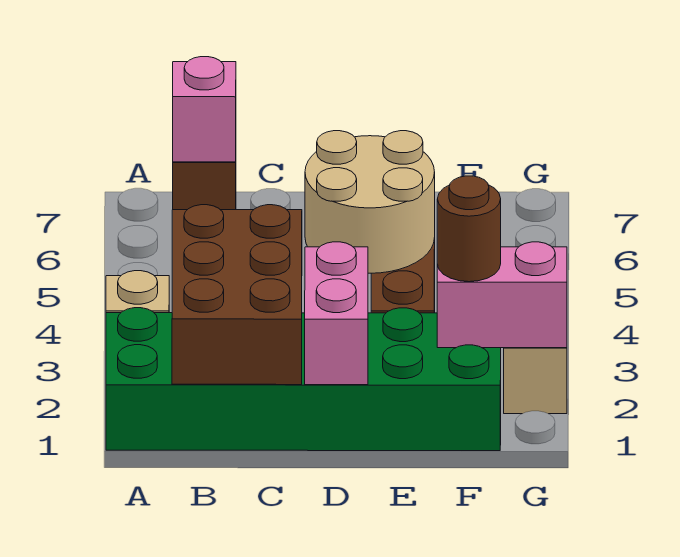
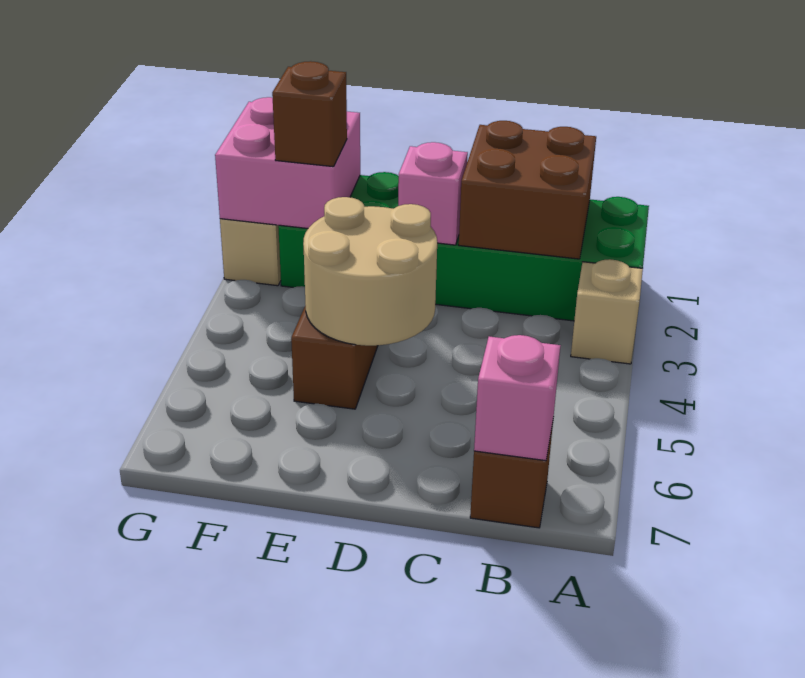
brown brick B1:C3 level 2 -> brown brick B1:C2 level 2
pink brick D1:D2 level 2 -> pink brick D2 level 2
pink brick F2:G2 level 2 -> pink brick F1:G2 level 2
brown round brick F2 level 3 -> brown brick F2 level 3

